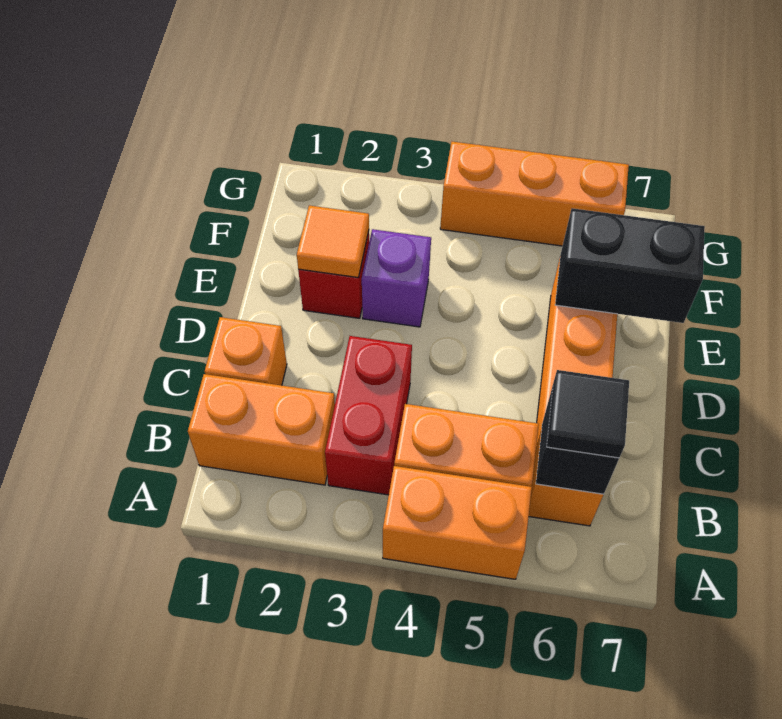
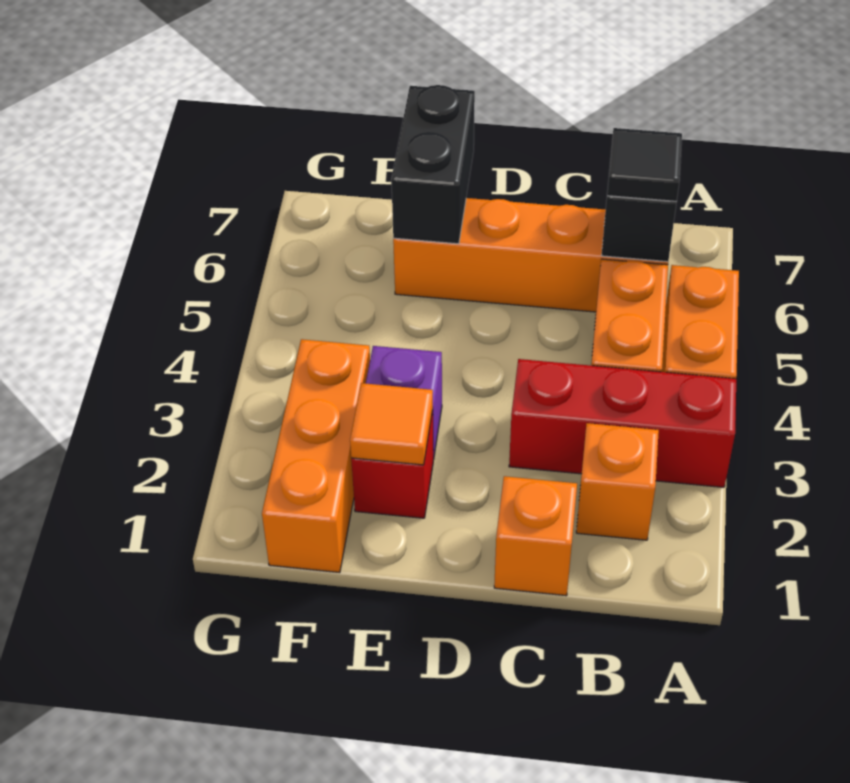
orange brick B1:B2 level 1 -> orange brick B2 level 1
red brick B3:C3 level 1 -> red brick A3:C3 level 1
orange brick G4:G6 level 1 -> orange brick F1:F3 level 1

